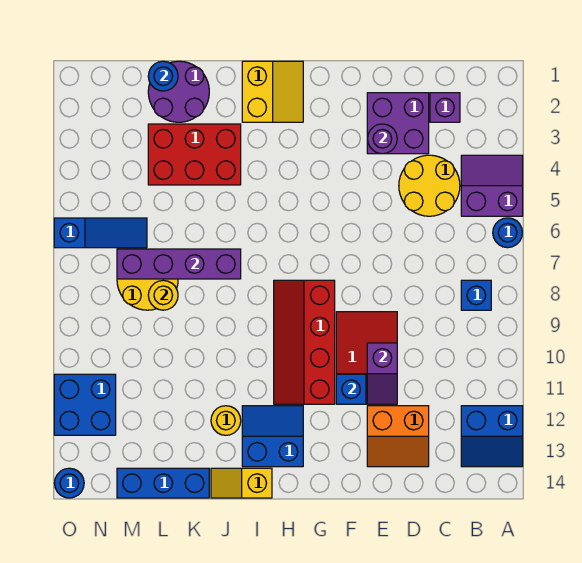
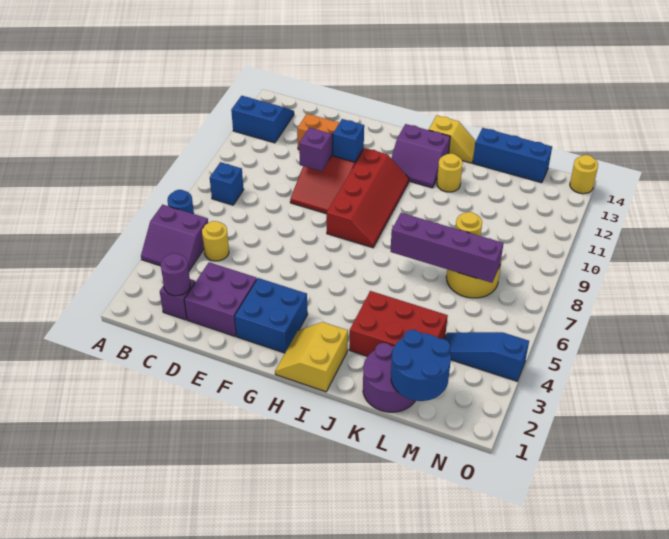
yellow round brick C4:D5 level 1 -> yellow round brick C5 level 1
purple round brick E3 level 2 -> purple round brick C2 level 2
blue slope H12:I13 level 1 top 13 -> purple slope H12:I13 level 1 top 13
blue round brick L1 level 2 -> blue round brick L1:M2 level 2
blue slope M6:O6 level 1 top O -> blue slope M4:O4 level 1 top O
blue brick N11:O12 level 1 -> blue brick F2:G3 level 1
blue round brick O14 level 1 -> yellow round brick O14 level 1

